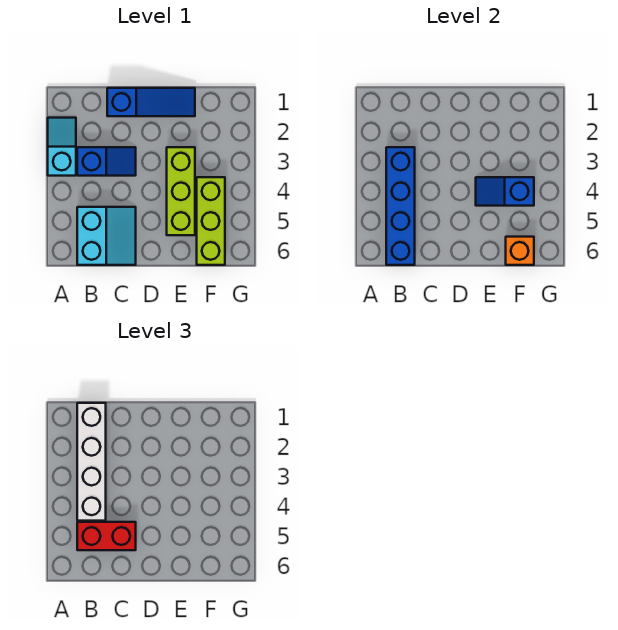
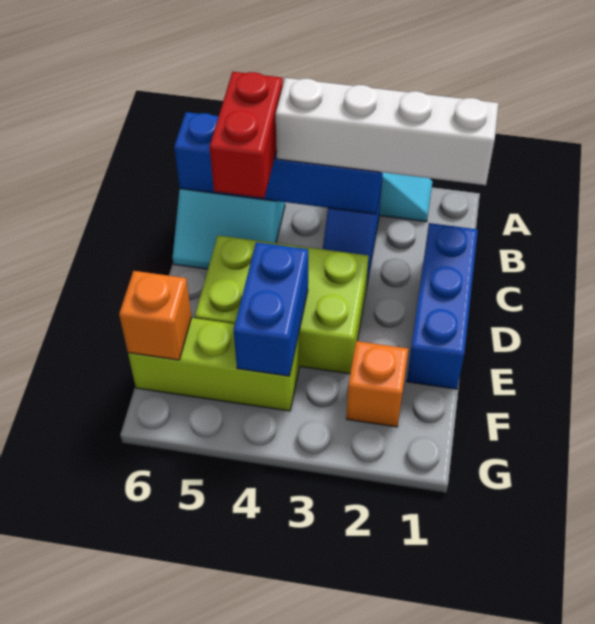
blue slope C1:E1 level 1 top C -> blue brick C1:E1 level 1
lime brick E3:E5 level 1 -> lime brick D3:E5 level 1
blue slope E4:F4 level 2 top F -> blue brick E4:F4 level 2
none -> orange brick F2 level 1

